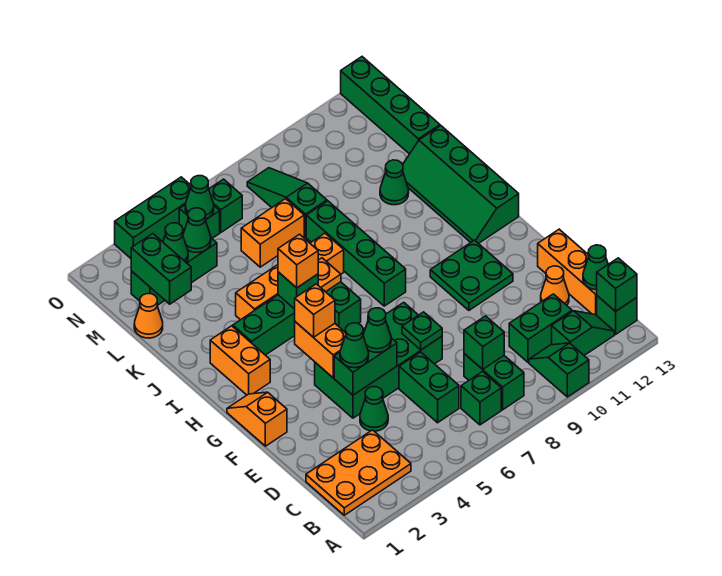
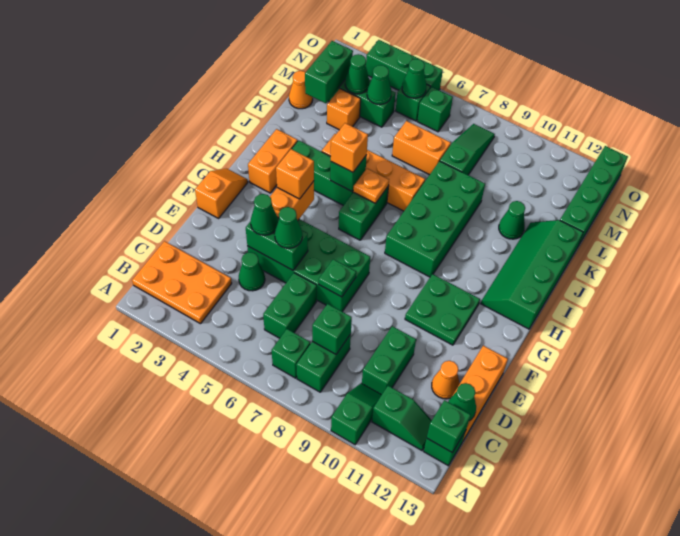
green brick C10:C11 level 1 -> green brick C10:D10 level 1
green brick H8:K8 level 1 -> green brick H8:K9 level 1
none -> orange brick L3 level 1

